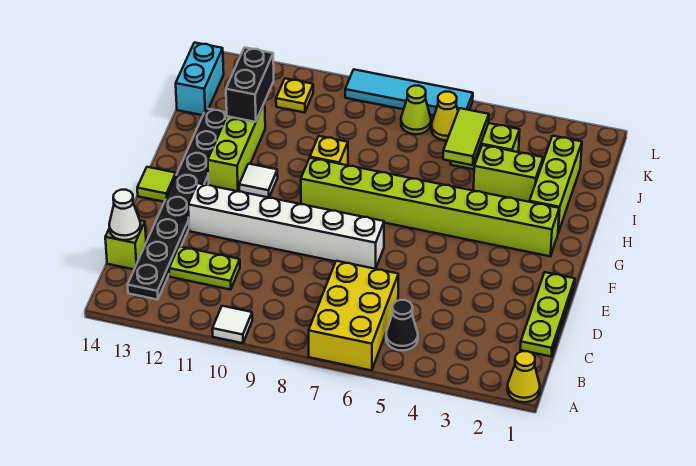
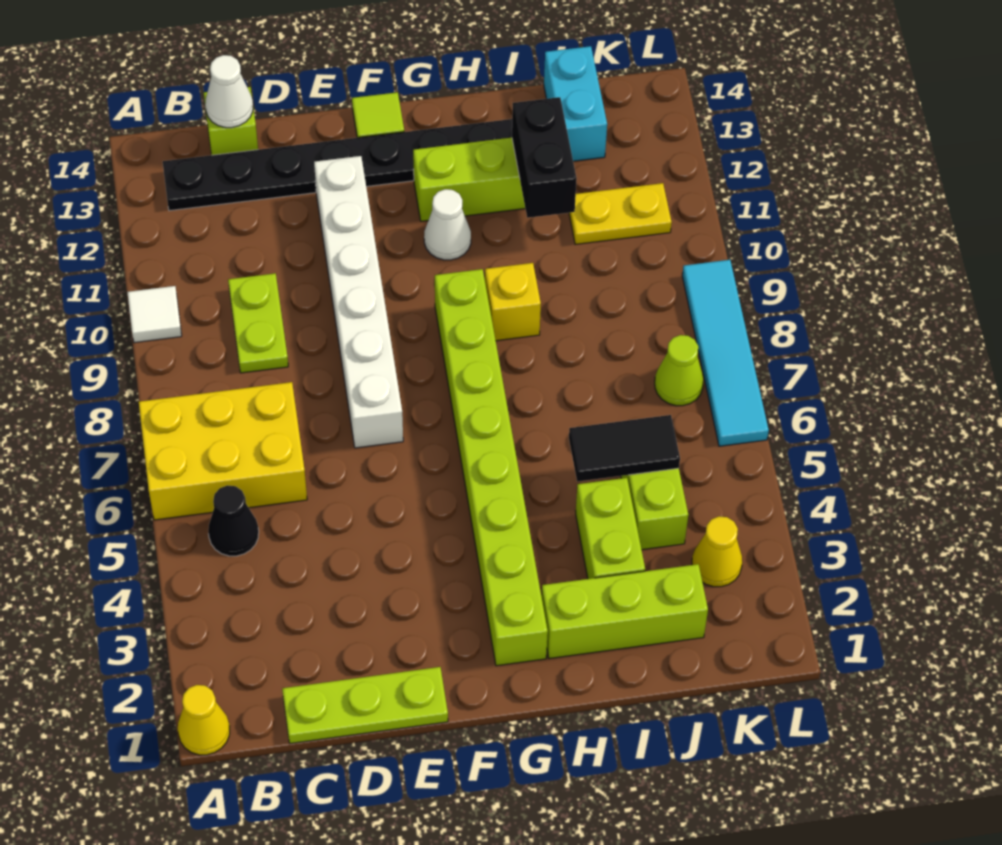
lime plate C11:C12 level 1 -> lime plate C9:C10 level 1
white tile G11 level 1 -> white cone G11 level 1
lime tile I5:J5 level 2 -> black tile I5:J5 level 2
black brick I12:J12 level 2 -> black brick I11:I12 level 2
cyan brick J14:K14 level 1 -> cyan brick J13:J14 level 1
yellow cone K6 level 1 -> yellow cone K3 level 1
yellow plate K11 level 1 -> yellow plate J11:K11 level 1

